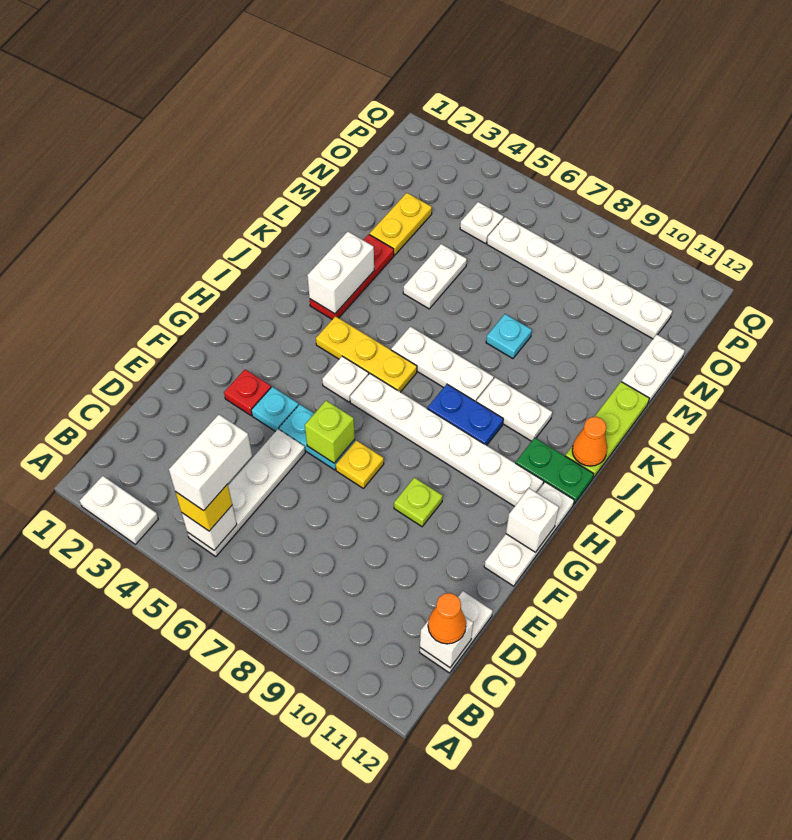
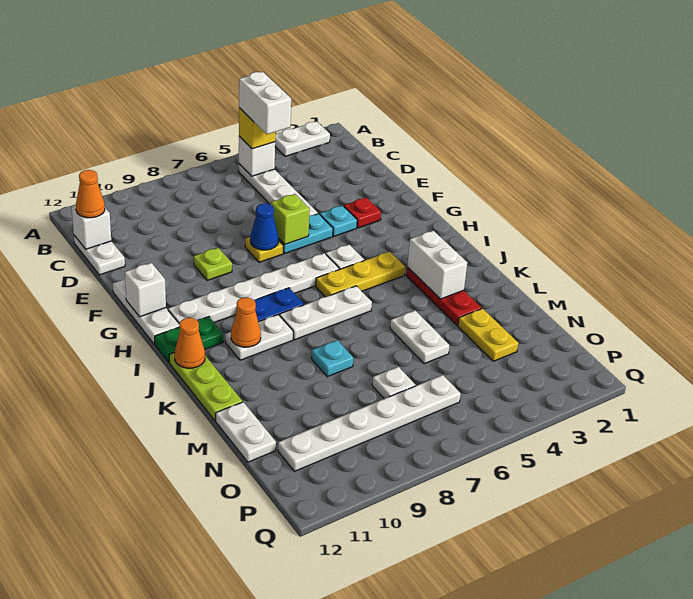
none -> blue cone F7 level 2
none -> orange cone J10 level 2
white plate O5 level 1 -> white plate N7 level 1

